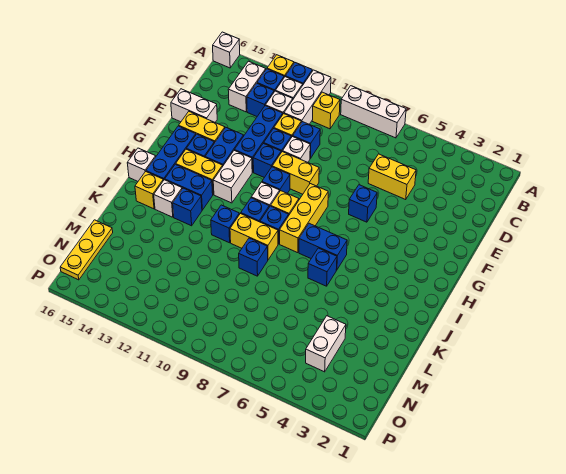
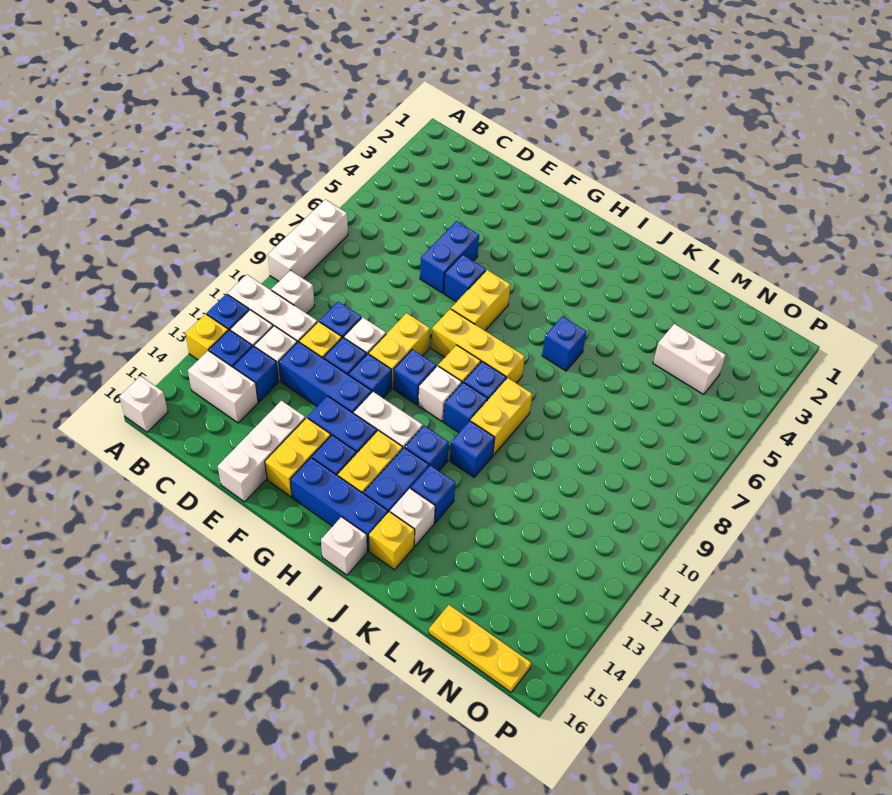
yellow brick B10 level 1 -> white brick B10 level 1
yellow brick D5:D6 level 1 -> yellow brick G6:G7 level 1
white brick E15:E16 level 1 -> white brick E14:E16 level 1
blue brick I6:I7 level 1 -> blue brick E5:E6 level 1
blue brick K9 level 1 -> blue brick I12 level 1

